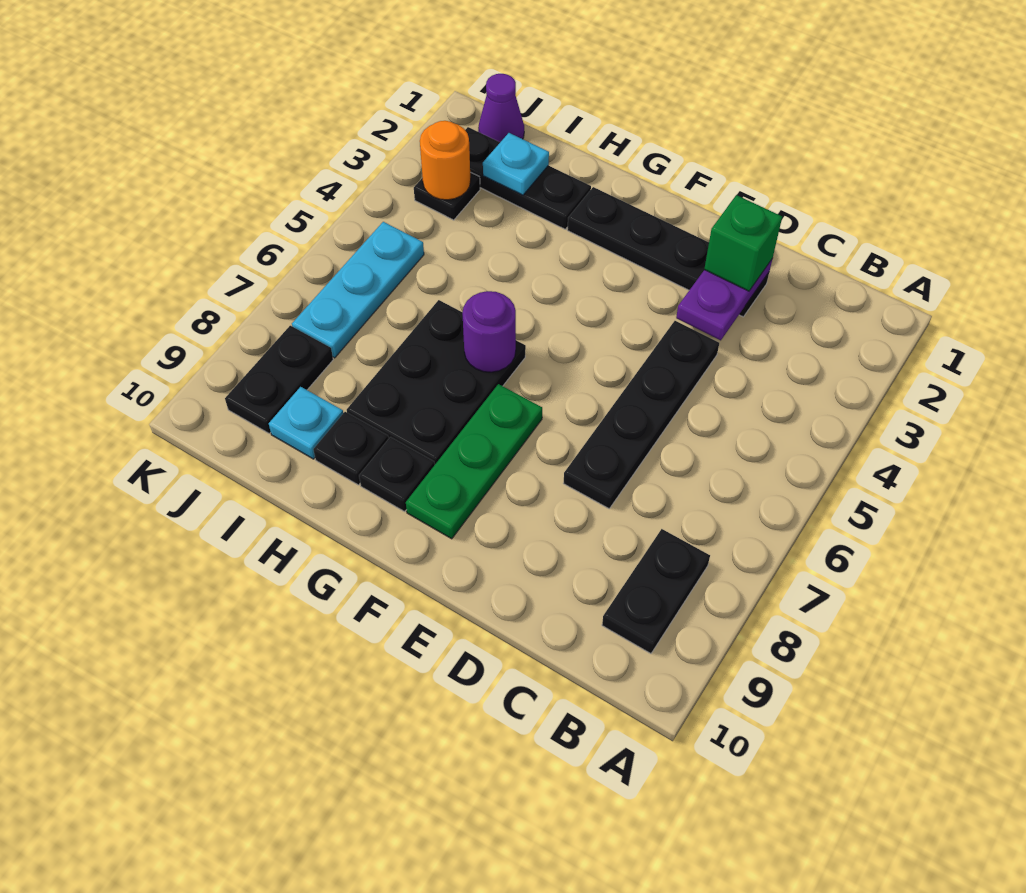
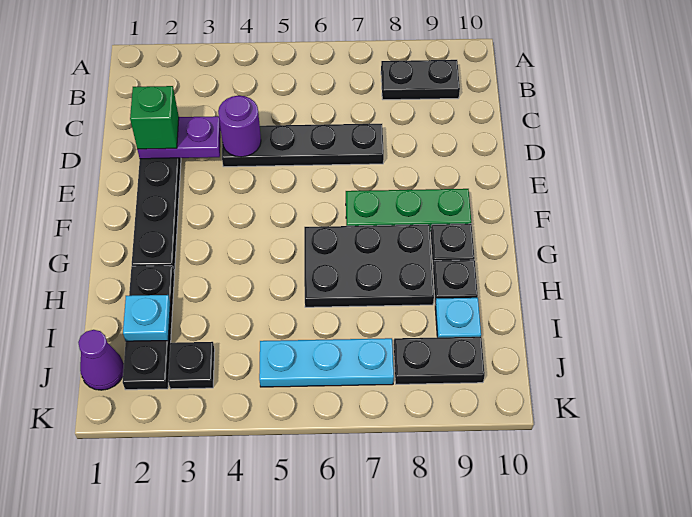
purple round brick G6 level 2 -> purple round brick D4 level 2
orange round brick J3 level 2 -> none

